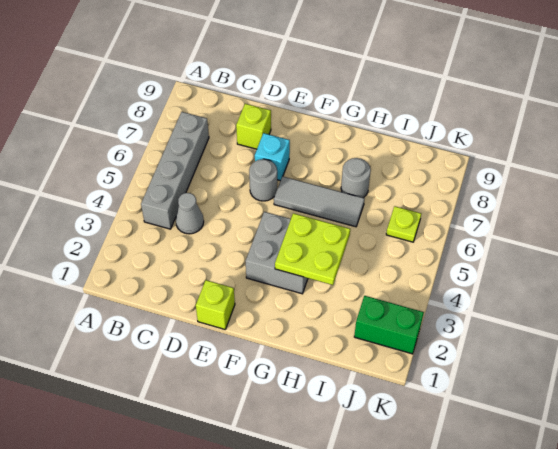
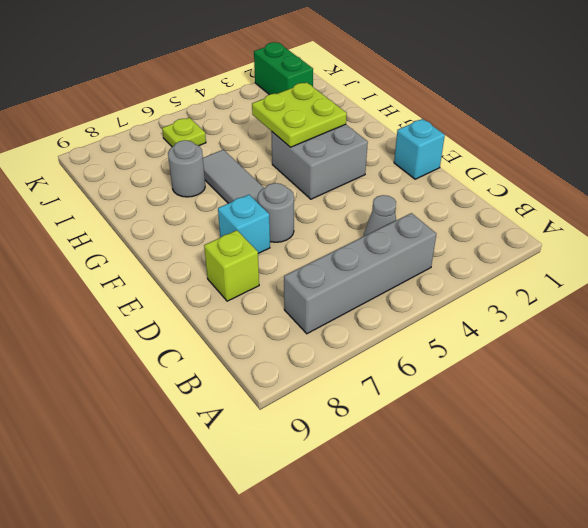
lime brick E1 level 1 -> cyan brick E1 level 1

